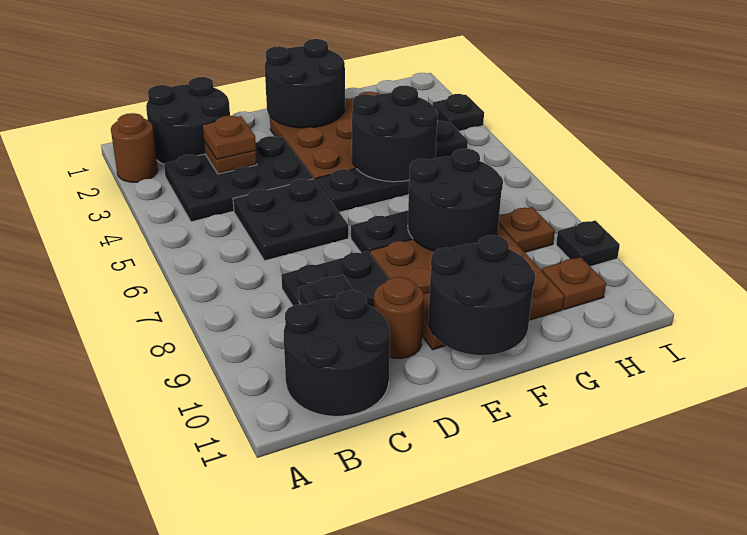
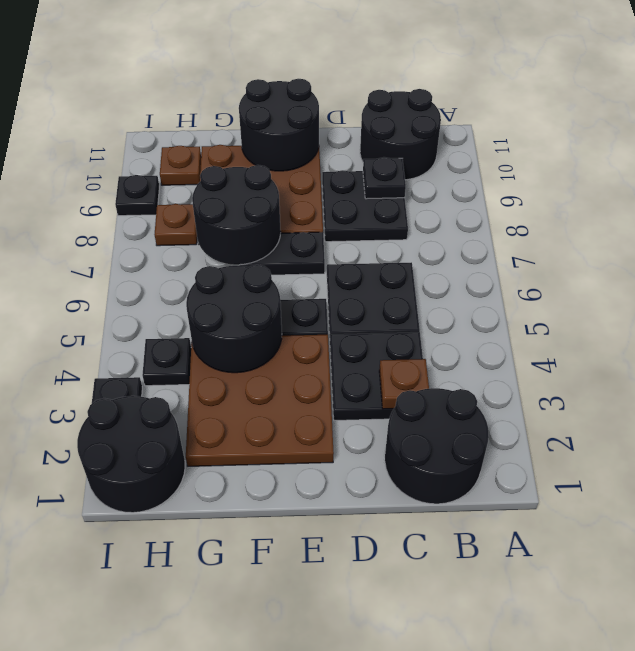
brown round brick A2 level 1 -> none
black plate B3:D4 level 1 -> black plate C3:D4 level 1
brown plate C3 level 3 -> none
brown round brick D10 level 1 -> none
black round brick E1:F2 level 2 -> black round brick H1:I2 level 1

